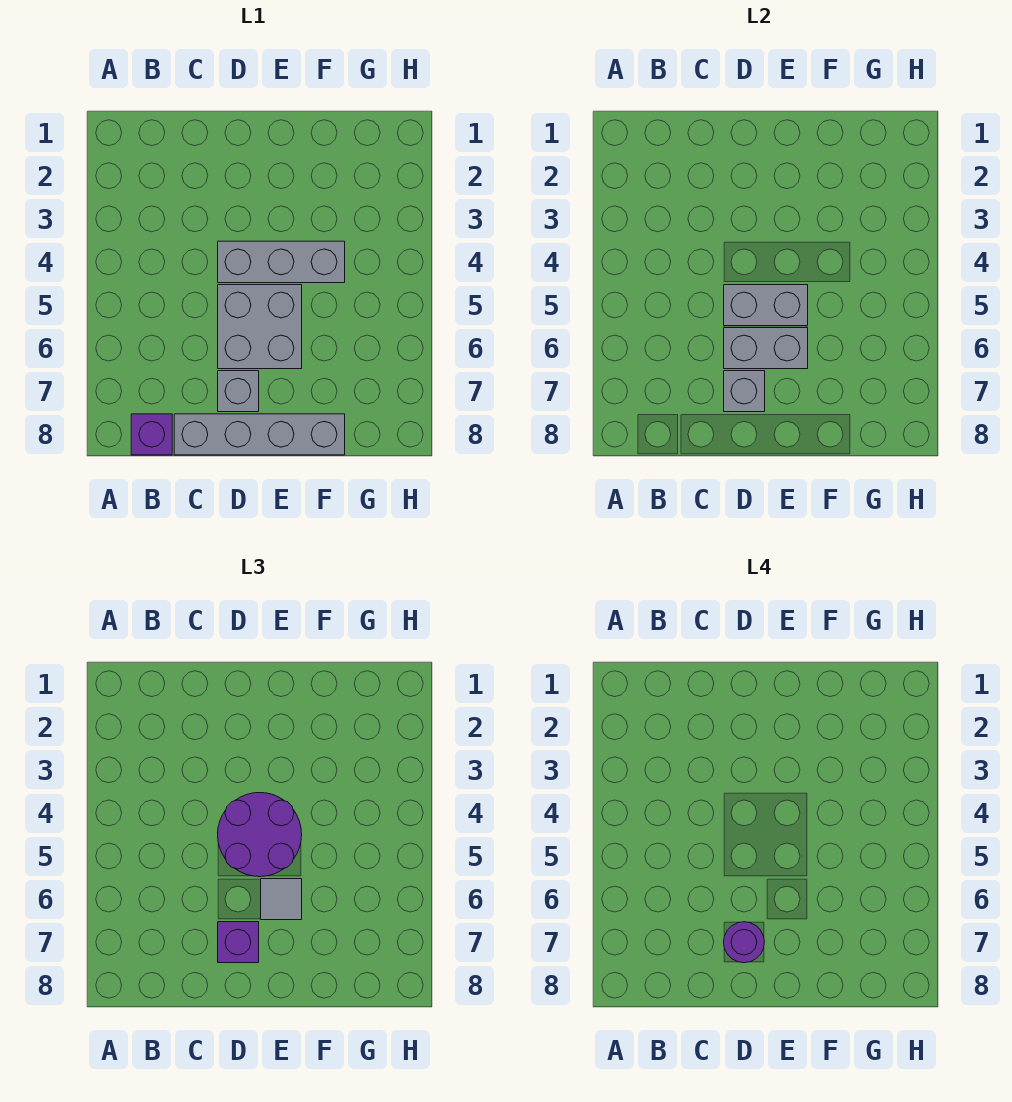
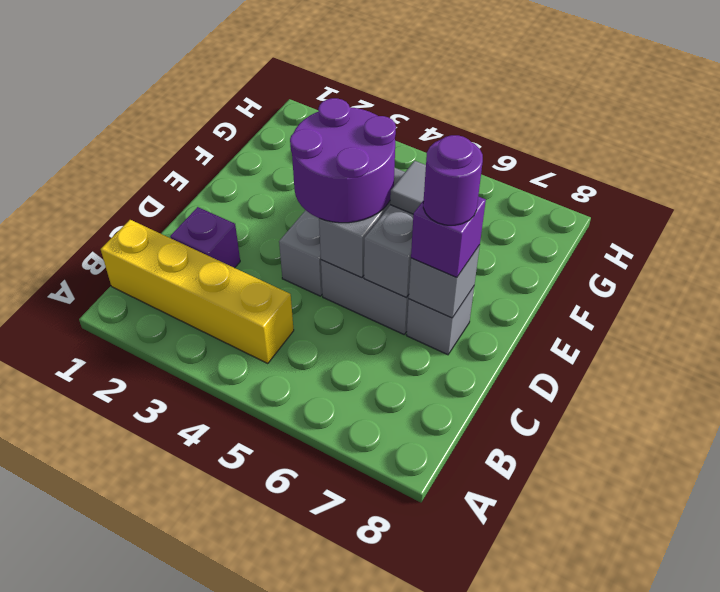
none -> yellow brick B1:B4 level 1
purple brick B8 level 1 -> purple brick C2 level 1
grey brick C8:F8 level 1 -> none

